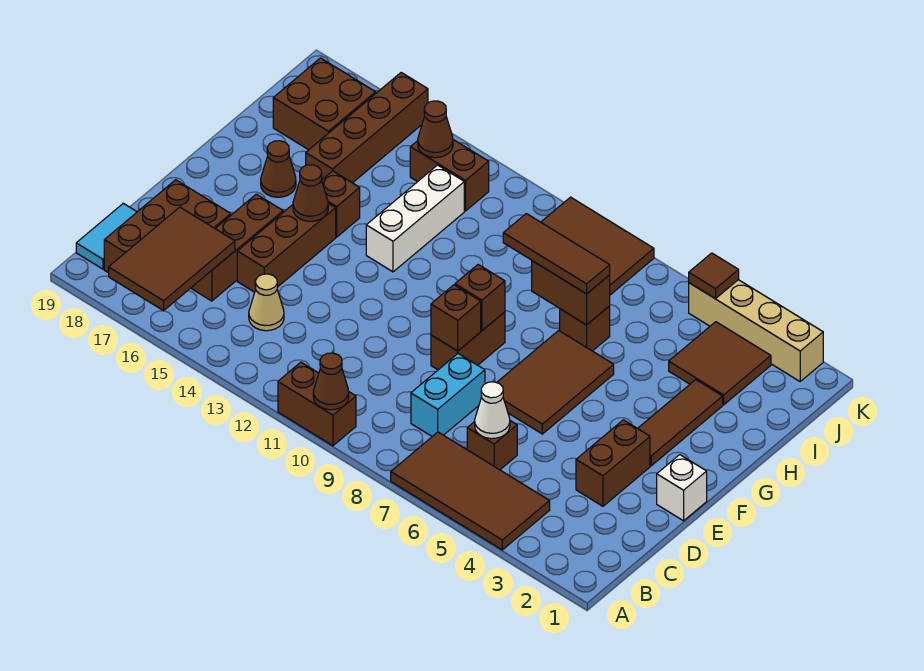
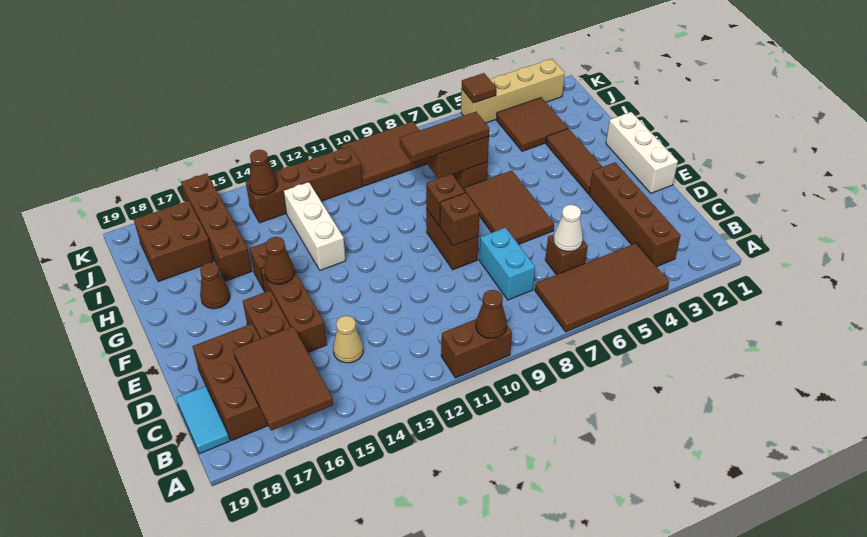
brown brick D3:E3 level 1 -> brown brick B3:E3 level 1
white brick E1 level 1 -> white brick E1:G1 level 1
brown brick J13:J14 level 1 -> brown brick J11:J14 level 1

